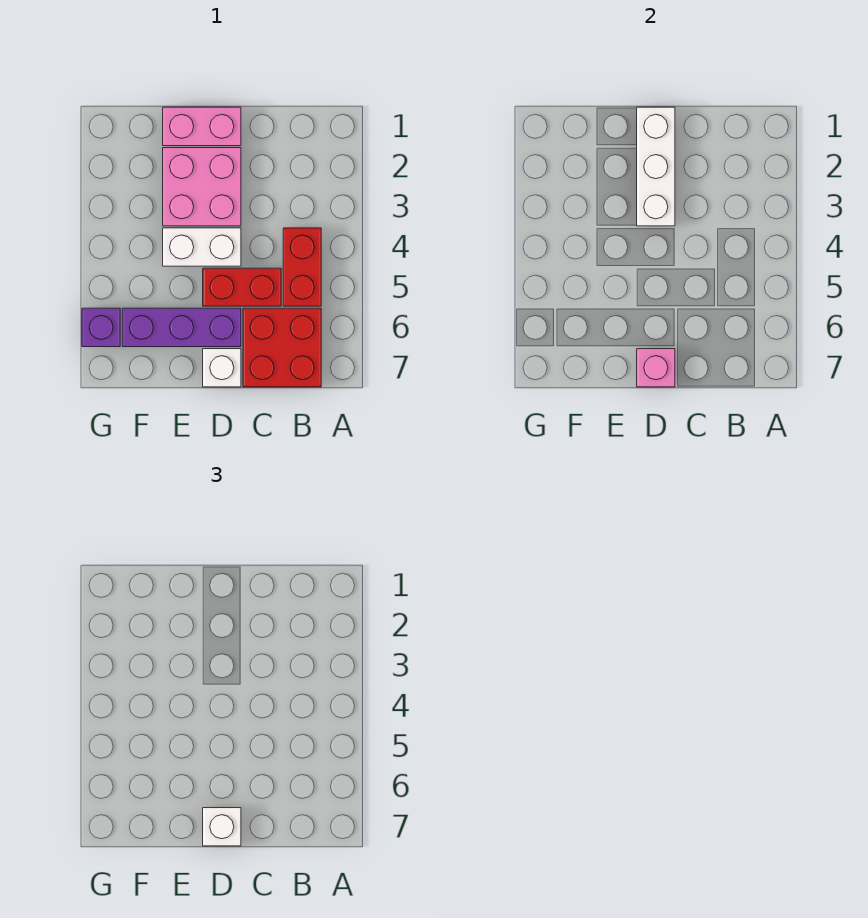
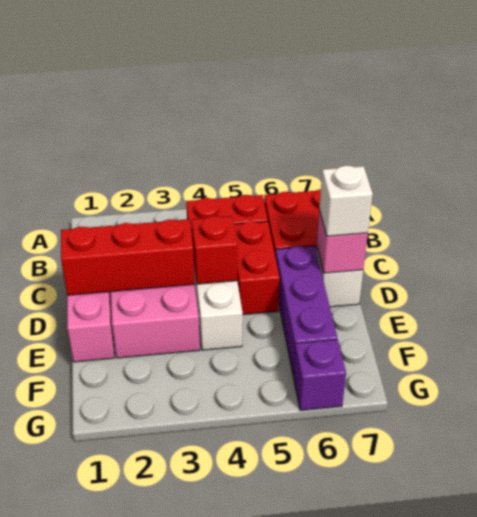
white brick D1:D3 level 2 -> red brick D1:D3 level 2
none -> red brick D4 level 2

